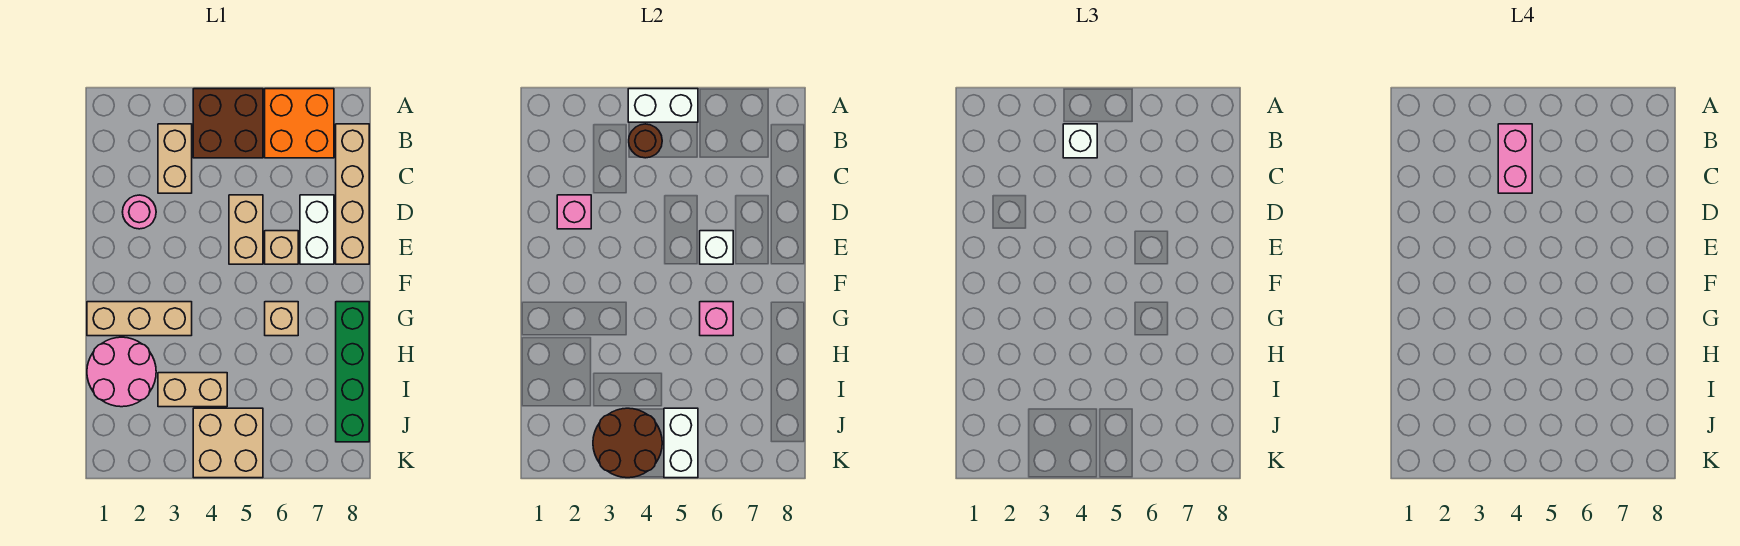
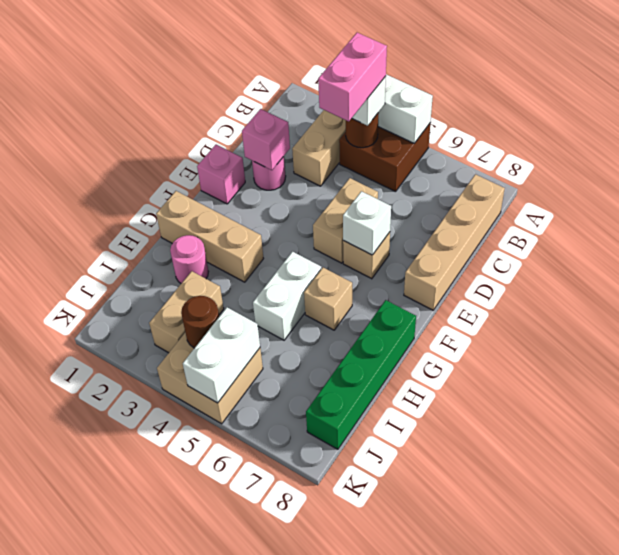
orange brick A6:B7 level 1 -> none
white brick D7:E7 level 1 -> white brick G5:H5 level 1
pink brick G6 level 2 -> pink brick E1 level 1
pink round brick H1:I2 level 1 -> pink round brick H2 level 1
tan brick I3:I4 level 1 -> tan brick I3:J3 level 1
brown round brick J3:K4 level 2 -> brown round brick J4 level 2

